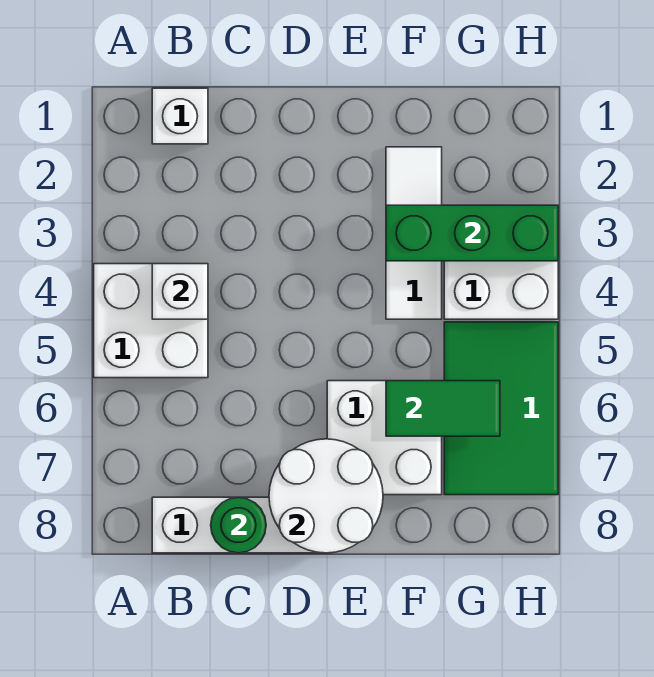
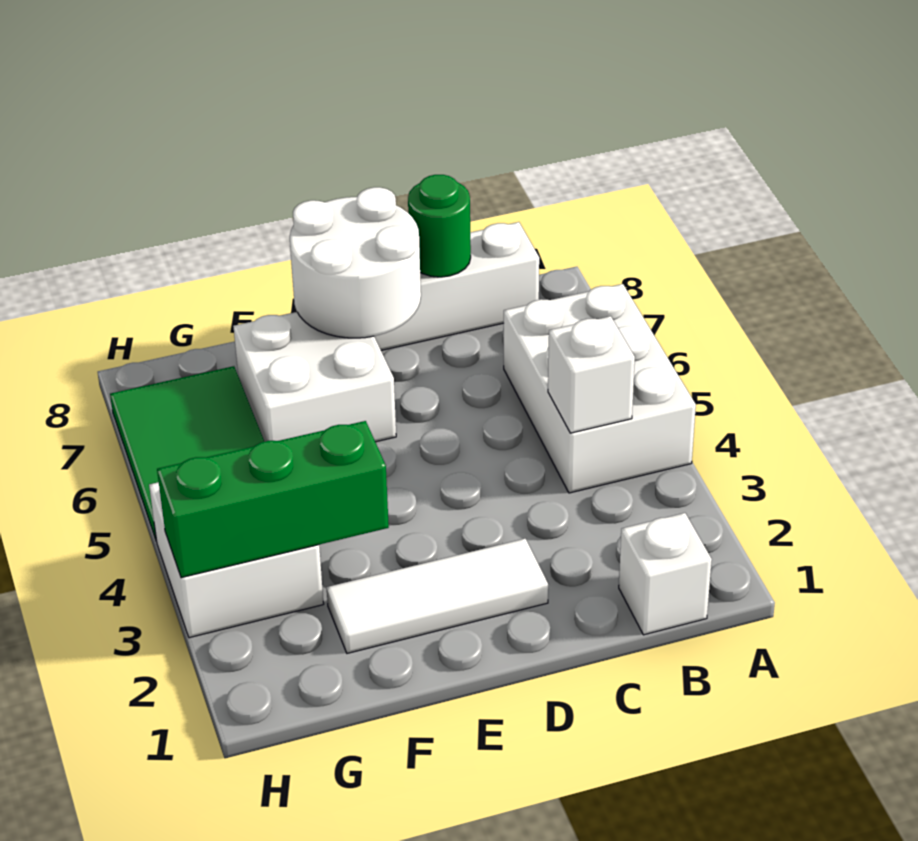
white brick A4:B5 level 1 -> white brick A4:B6 level 1
white tile F2:F4 level 1 -> white tile D2:F2 level 1
green tile F6:G6 level 2 -> none

